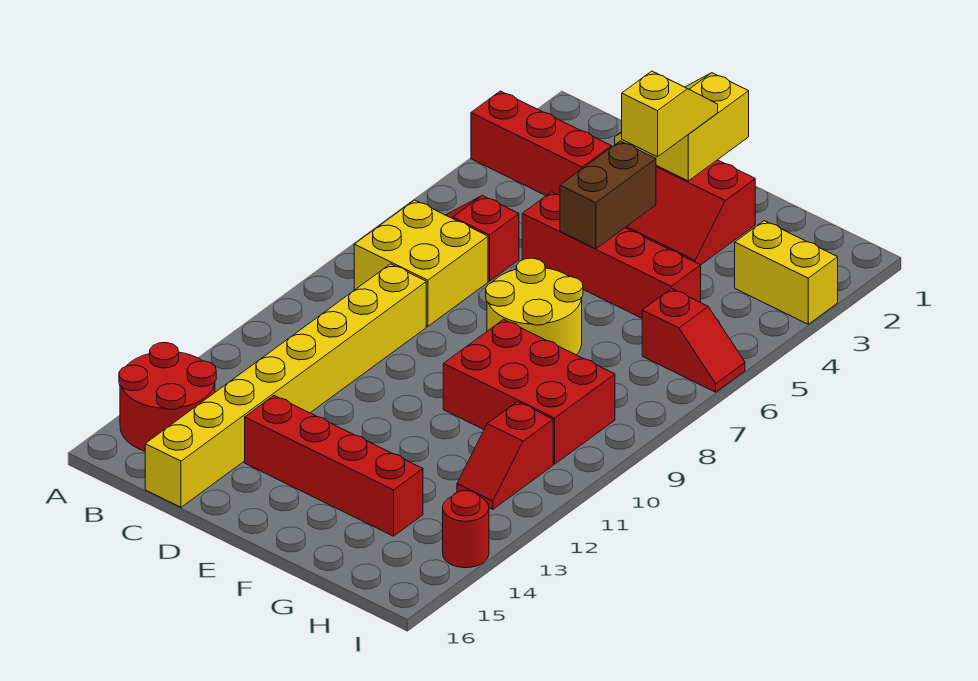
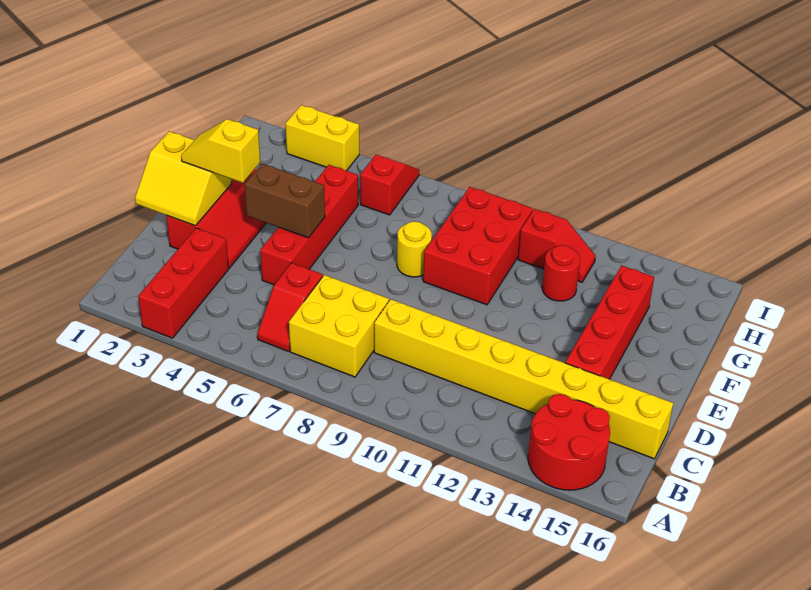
yellow round brick E7:F8 level 1 -> yellow round brick F8 level 1
yellow brick H3:I3 level 1 -> yellow brick I3:I4 level 1
red round brick I14 level 1 -> red round brick G12 level 1

